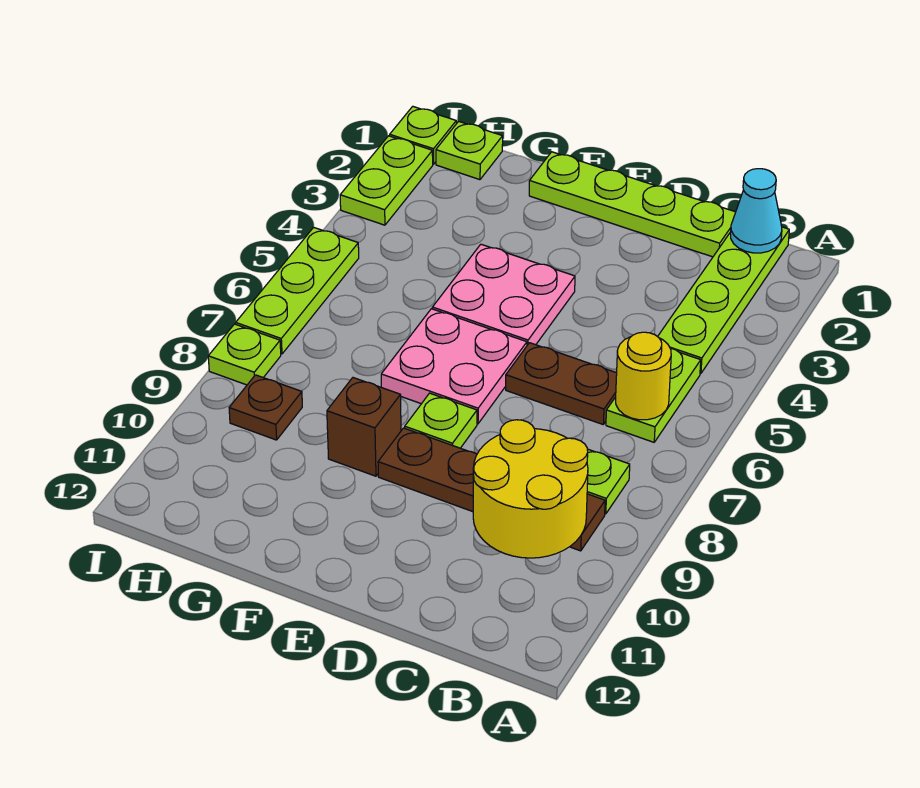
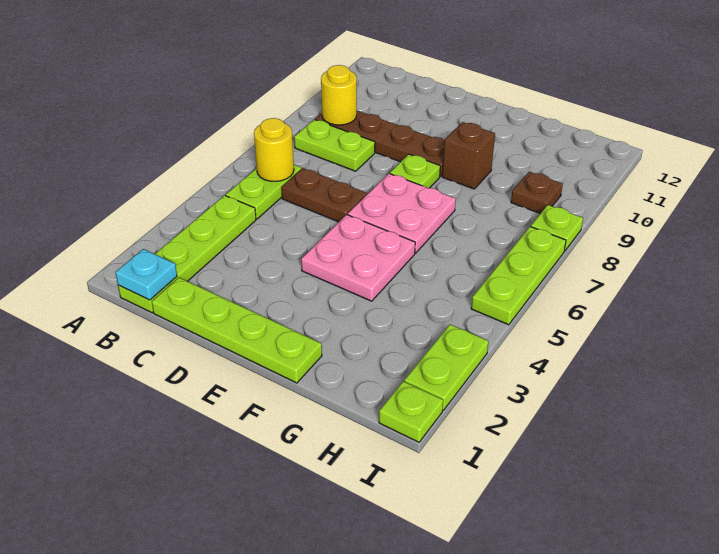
cyan cone B1 level 2 -> cyan plate B1 level 2
yellow round brick B9:C10 level 2 -> yellow round brick B9 level 2
lime plate H1 level 1 -> none

